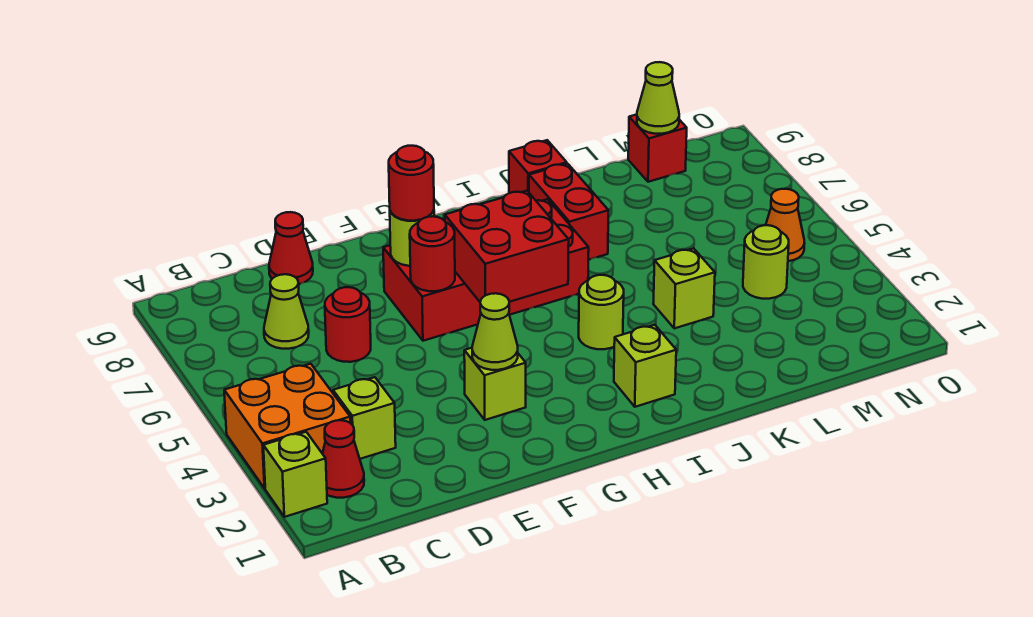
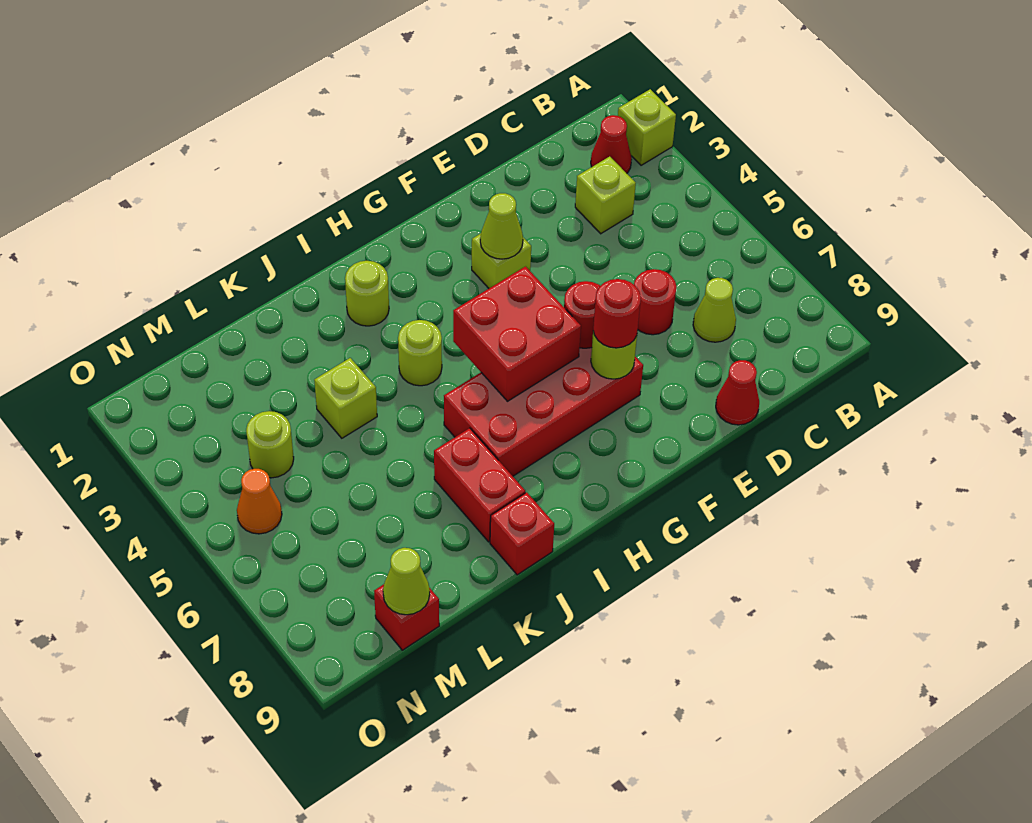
orange brick A3:B4 level 1 -> none
lime brick I2 level 1 -> lime round brick I2 level 1

